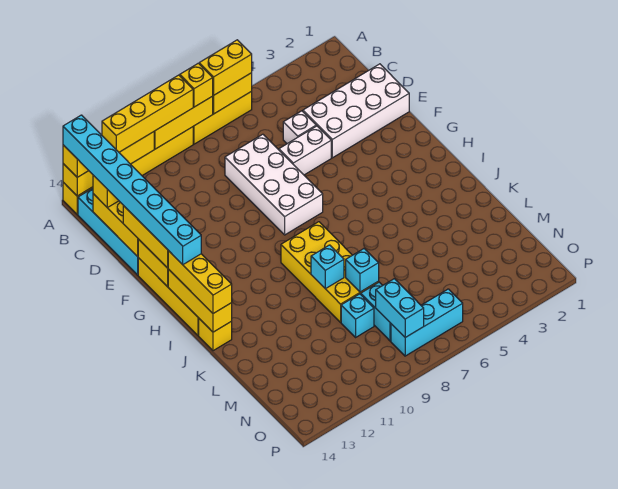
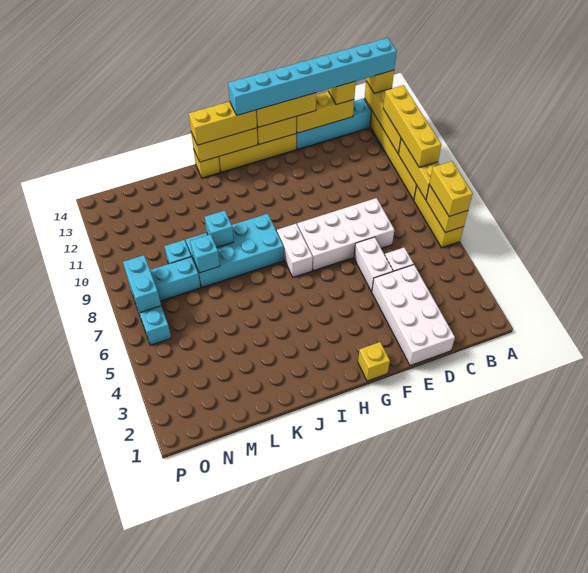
yellow brick A8 level 3 -> yellow brick G1 level 1
none -> white brick H7:H8 level 1
yellow brick I8:L9 level 1 -> cyan brick I8:L9 level 1
cyan brick N8:O8 level 2 -> cyan brick O7:O8 level 2

